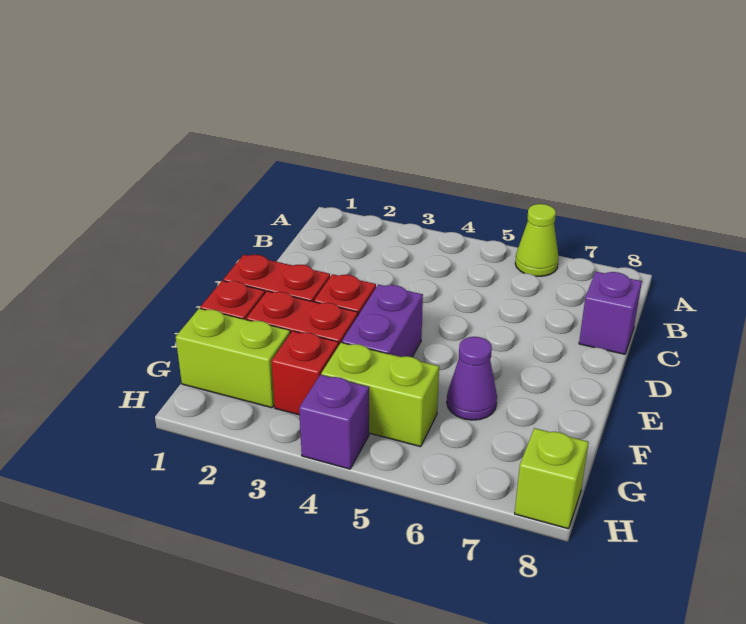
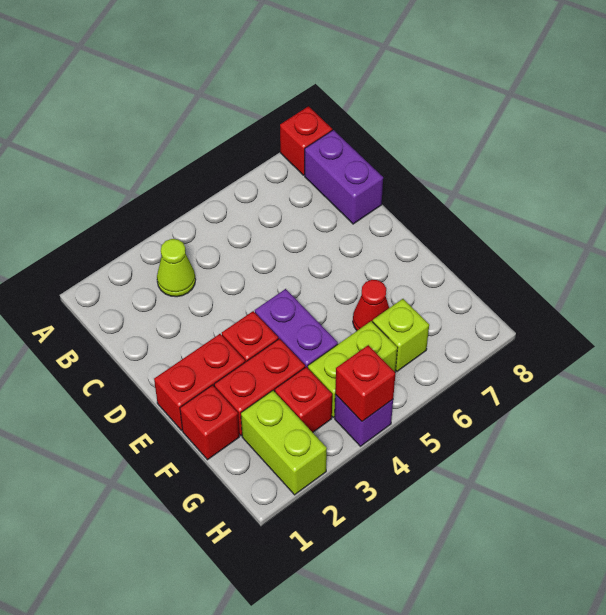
lime cone A6 level 1 -> lime cone B3 level 1
none -> red brick A8 level 1
purple brick C8 level 1 -> purple brick B8:C8 level 1
purple cone F6 level 1 -> red cone F6 level 1
lime brick G1:G2 level 1 -> lime brick G2:H2 level 1
none -> red brick H4 level 2
lime brick H8 level 1 -> lime brick G6 level 1

